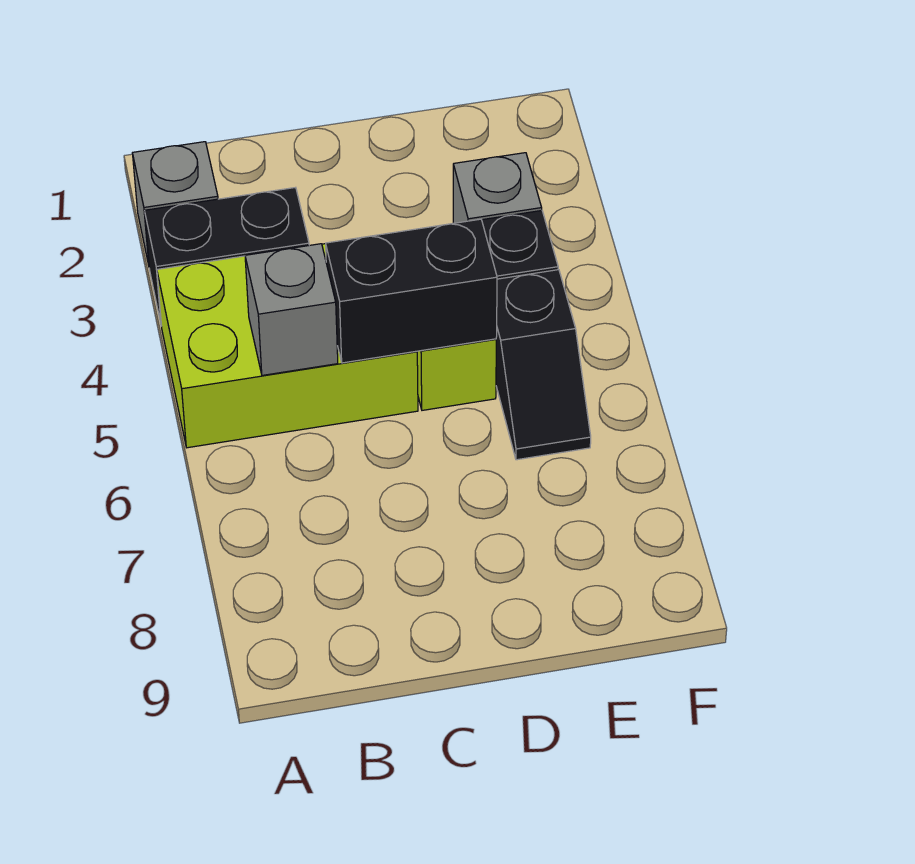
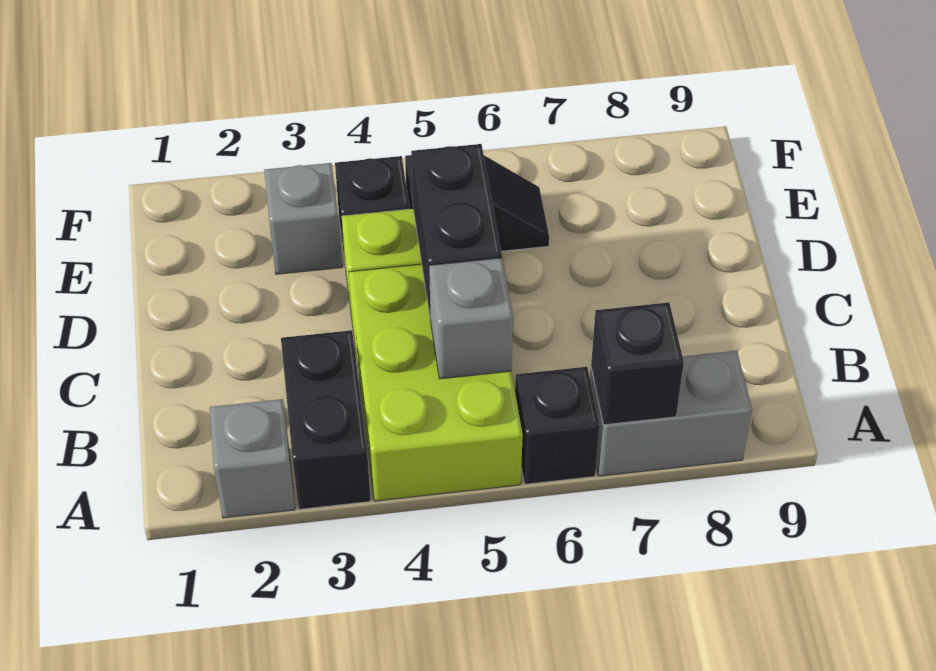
none -> black brick A6 level 1
none -> grey brick A7:A8 level 1
none -> black brick A7 level 2

